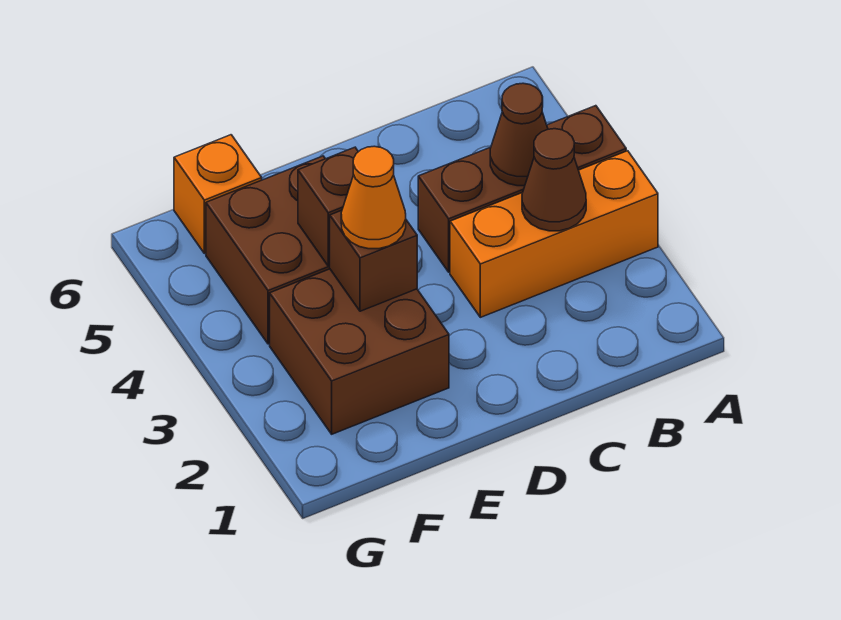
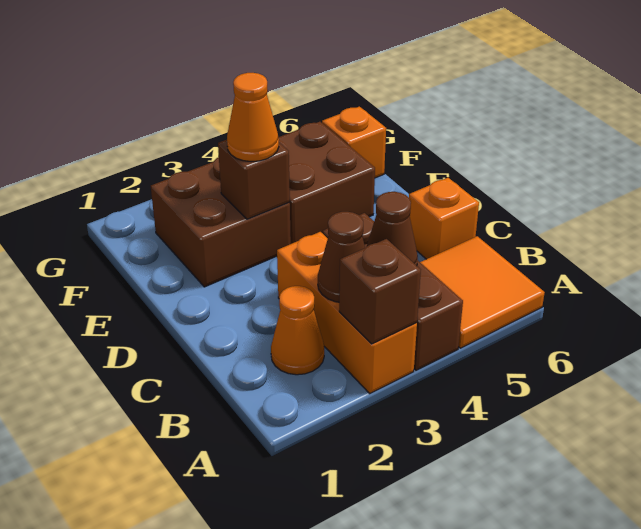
none -> orange tile A5:B6 level 1
none -> orange cone B2 level 1
none -> orange brick C6 level 1
brown brick E4 level 2 -> brown brick A3 level 2

